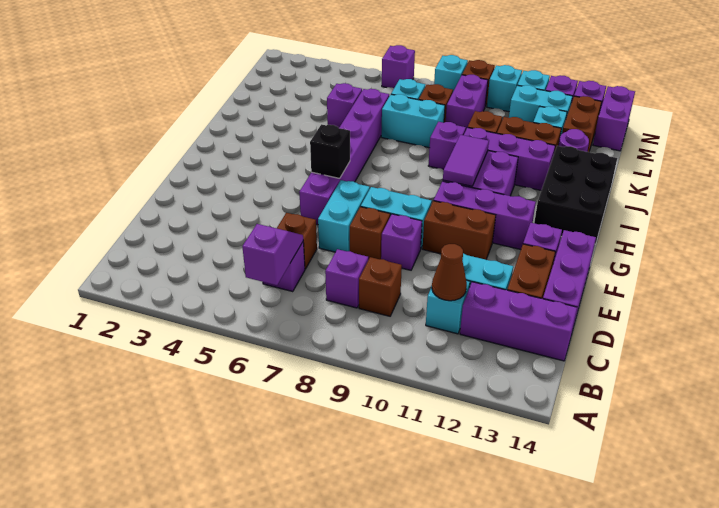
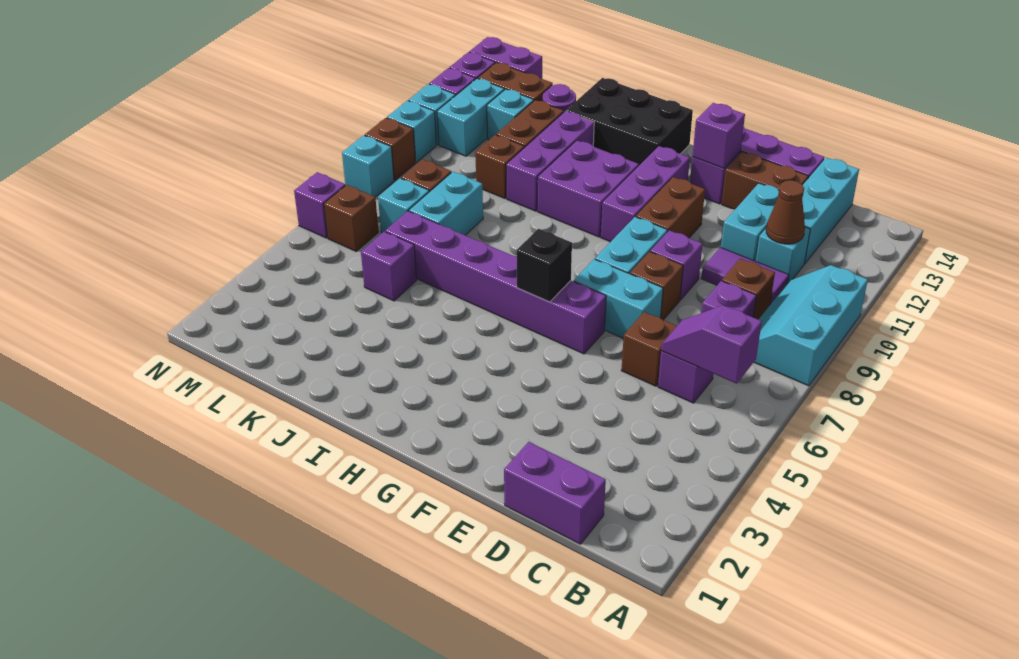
none -> cyan slope A8:B10 level 1 top A
purple brick C12:C14 level 1 -> cyan brick C12:C14 level 1
purple tile H10:I10 level 2 -> purple tile C10:D10 level 1
purple brick J9 level 1 -> purple brick F13 level 2
purple brick L9:M9 level 1 -> purple brick C1:D1 level 1
none -> brown brick M6 level 1

